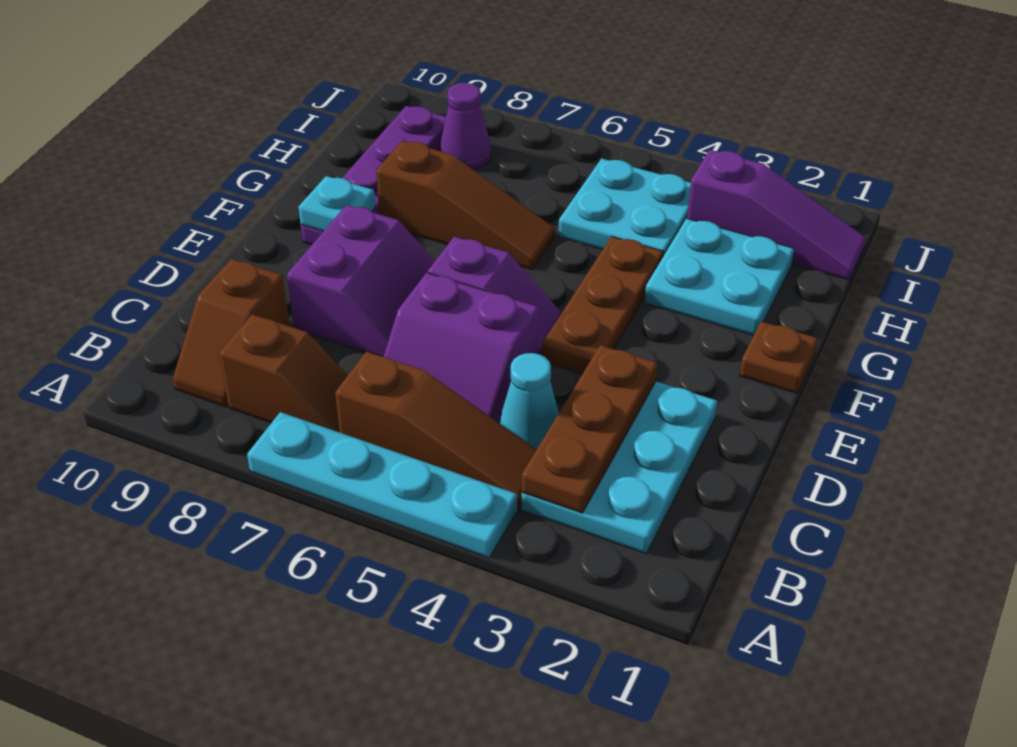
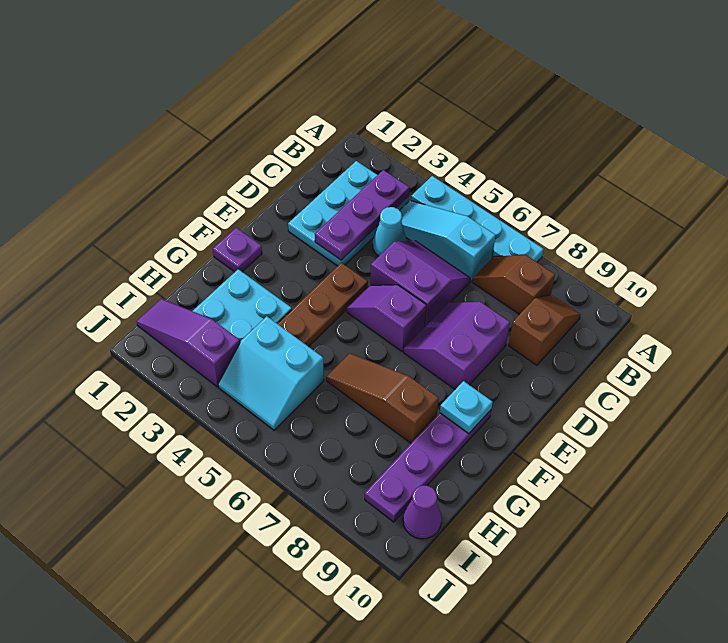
brown plate B3:D3 level 2 -> purple plate B3:D3 level 2
brown slope B4:B6 level 1 top 6 -> cyan slope B4:B6 level 1 top 6
brown plate F1 level 1 -> purple plate F1 level 1
cyan plate H4:I5 level 1 -> cyan slope H4:I5 level 1 top H
purple cone I8 level 1 -> purple cone I10 level 1

